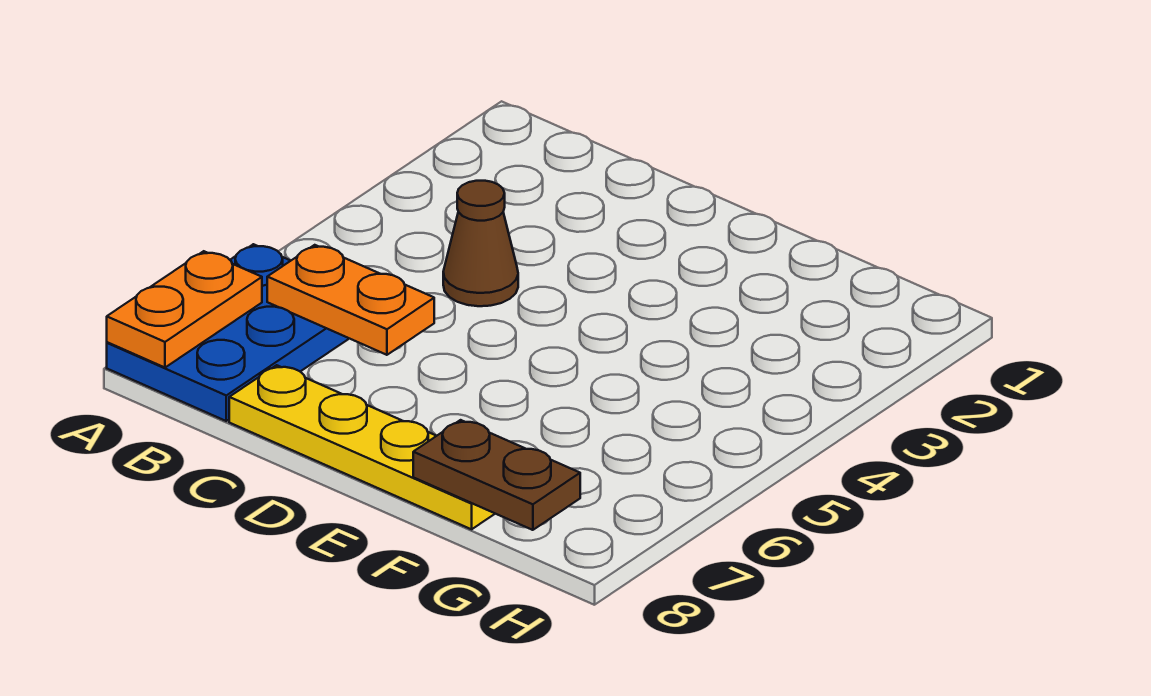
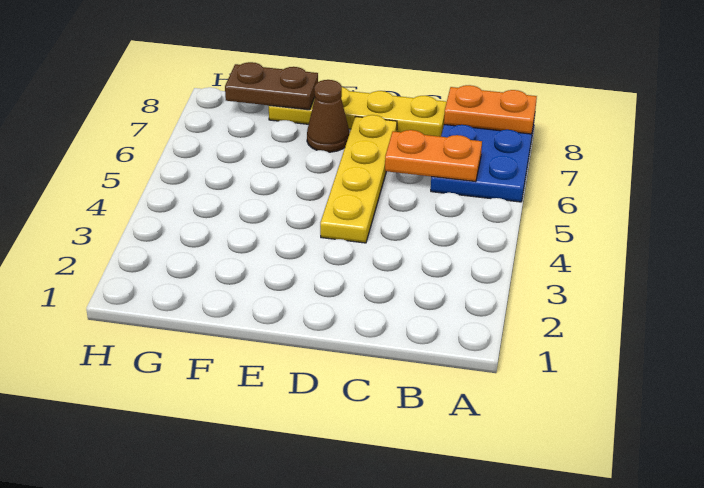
orange plate A7:A8 level 2 -> orange plate A8:B8 level 2
brown cone C4 level 1 -> brown cone E7 level 1
none -> yellow plate D4:D7 level 1

